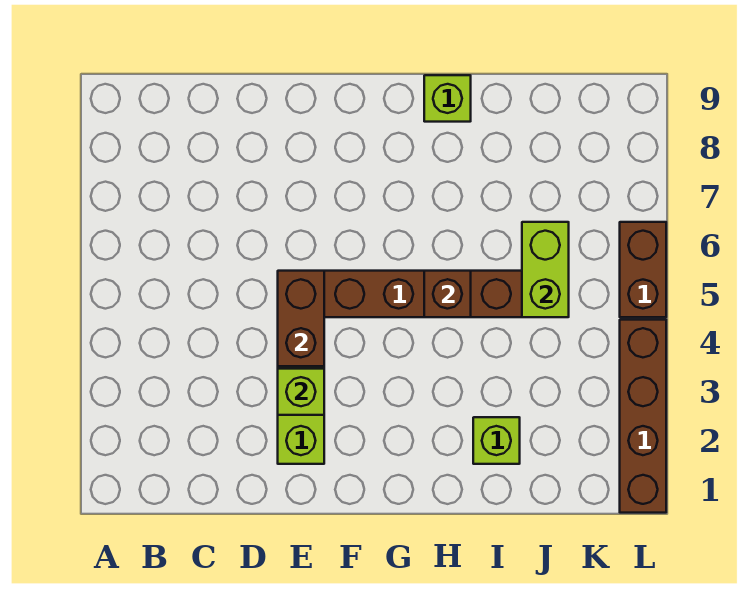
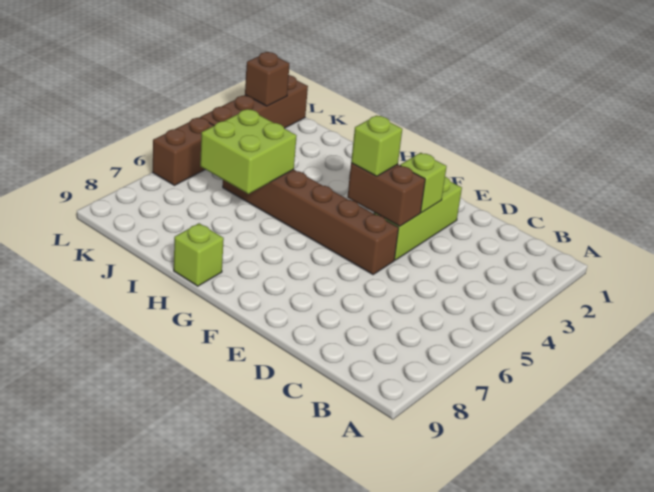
brown brick E4:E5 level 2 -> brown brick E4:F4 level 2
brown brick H5 level 2 -> brown brick L2 level 2
lime brick I2 level 1 -> lime brick F4 level 3
lime brick J5:J6 level 2 -> lime brick I5:J6 level 2

